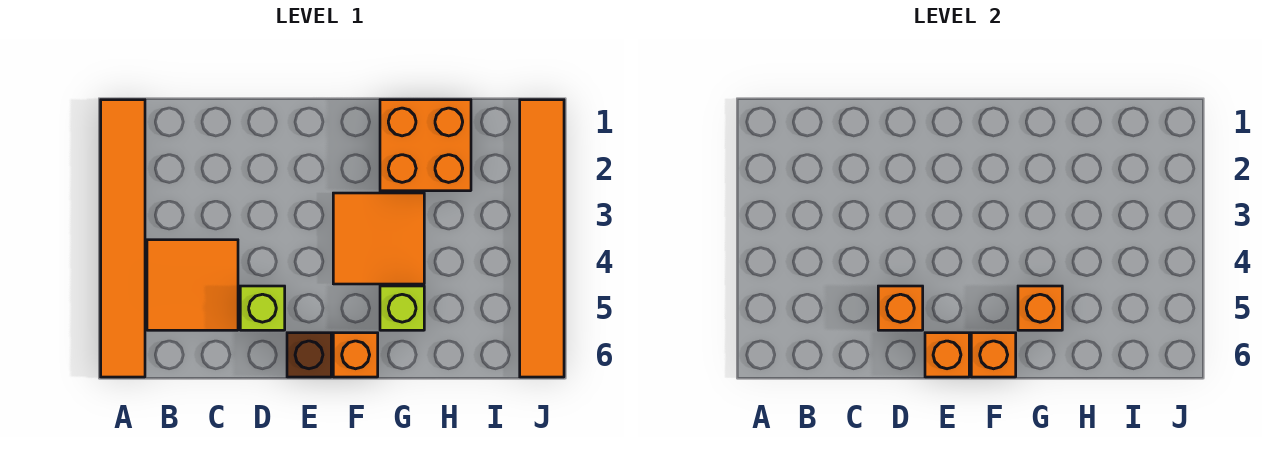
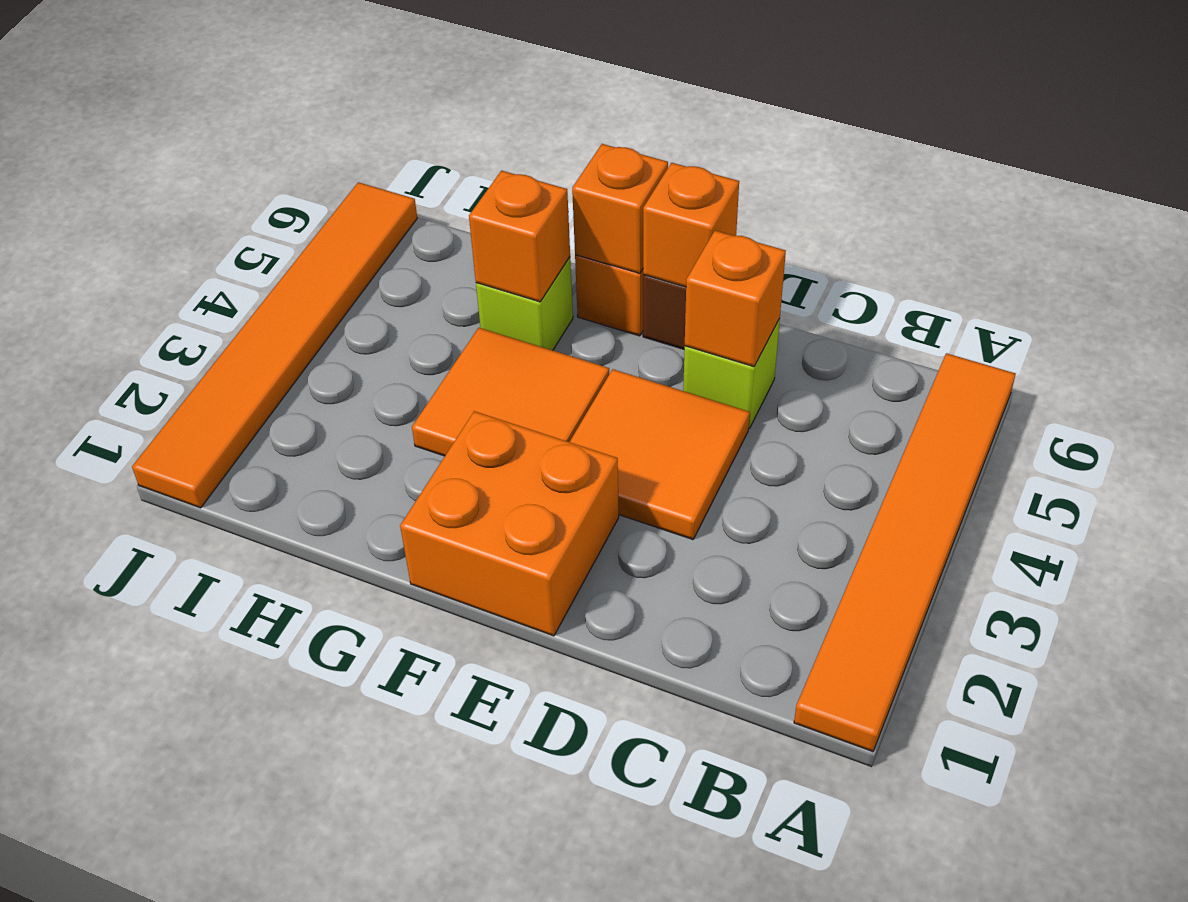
orange tile B4:C5 level 1 -> orange tile D3:E4 level 1
orange brick G1:H2 level 1 -> orange brick E1:F2 level 1

